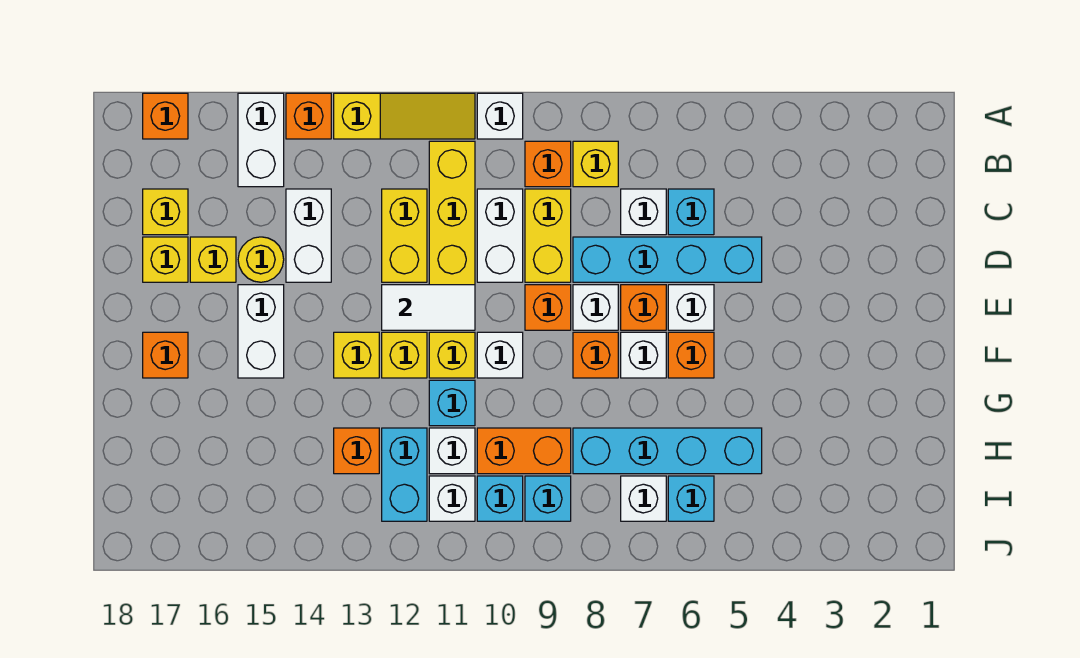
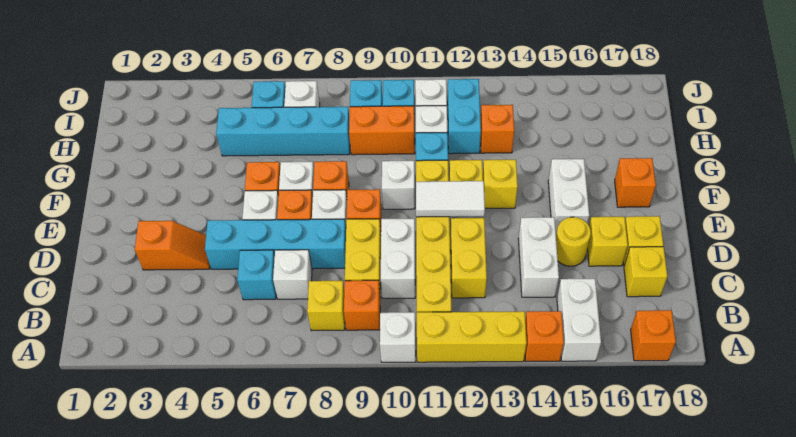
yellow slope A11:A13 level 1 top 13 -> yellow brick A11:A13 level 1
none -> orange slope D3:D4 level 1 top 3

